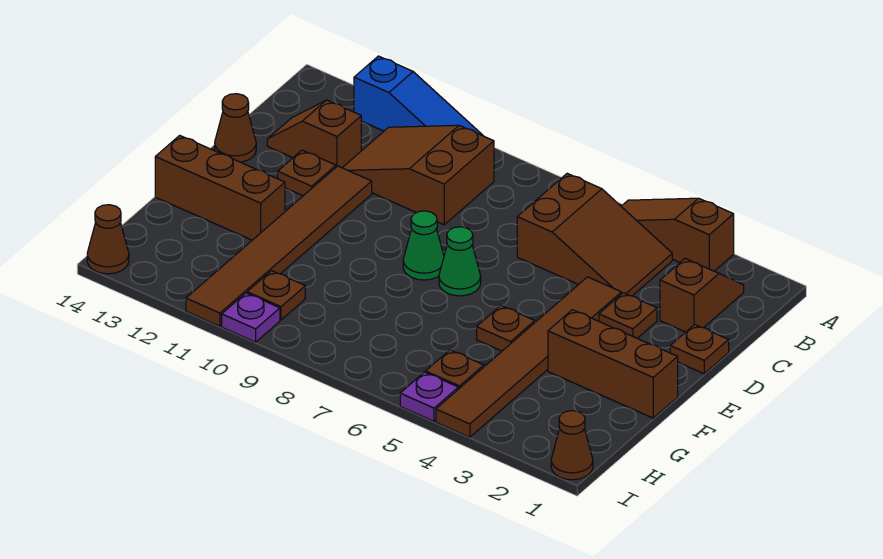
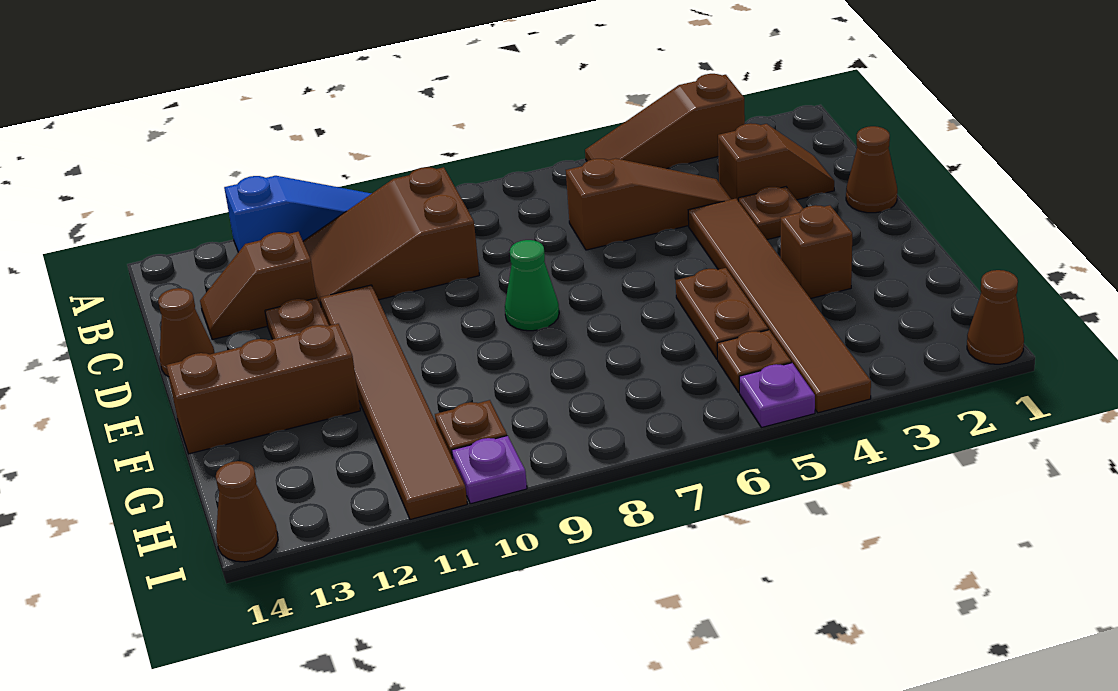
brown slope B2:C2 level 1 top C -> brown slope C2:C3 level 1 top 3
brown slope B4:C6 level 1 top 6 -> brown slope C4:C6 level 1 top 6
brown plate D1 level 1 -> brown cone D1 level 1
green cone E7 level 1 -> none
brown brick F1:F3 level 1 -> brown brick F3 level 1
brown plate F5 level 1 -> brown plate F5:G5 level 1

